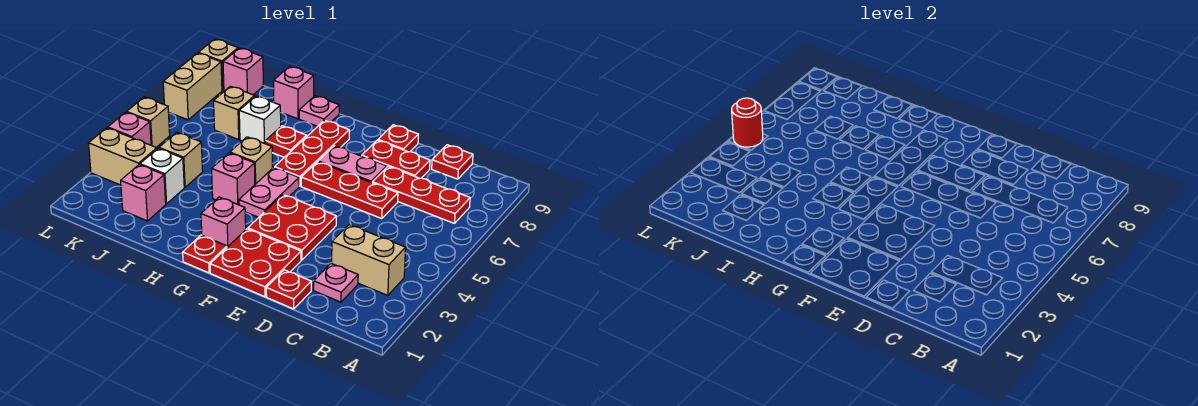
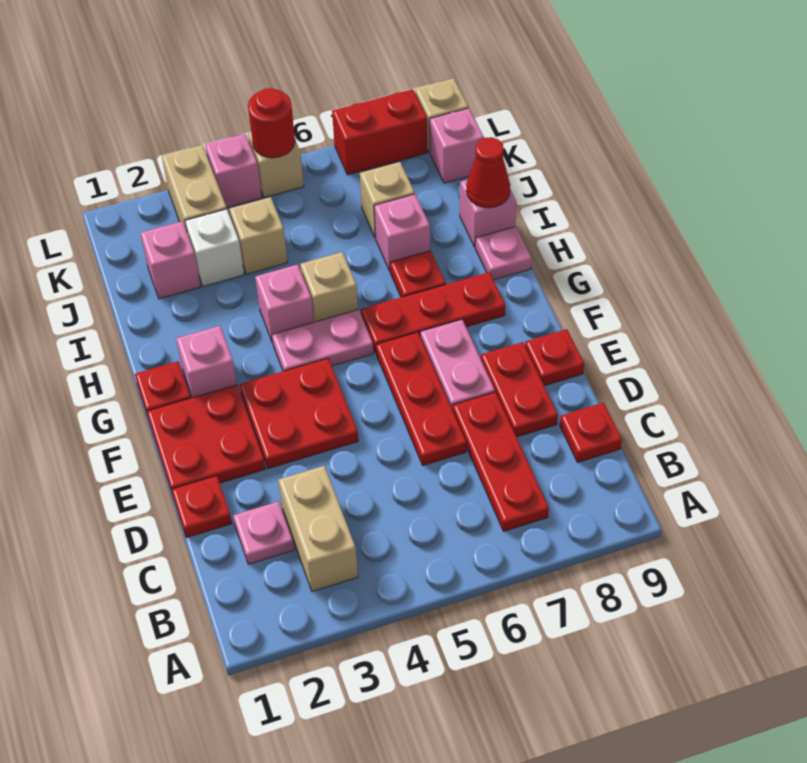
white brick I7 level 1 -> pink brick I7 level 1
none -> red cone I9 level 2
tan brick L7:L8 level 1 -> red brick L7:L8 level 1

